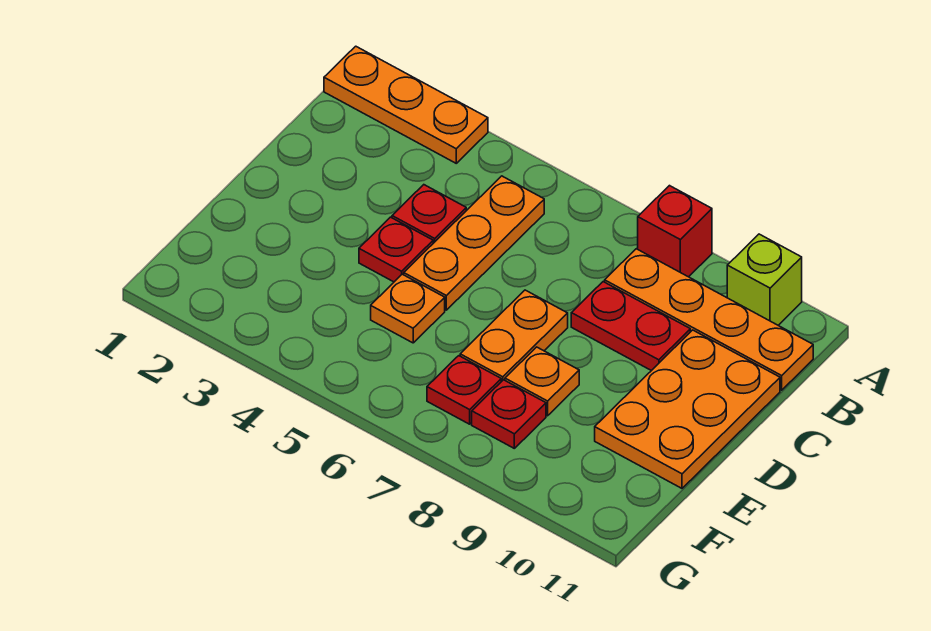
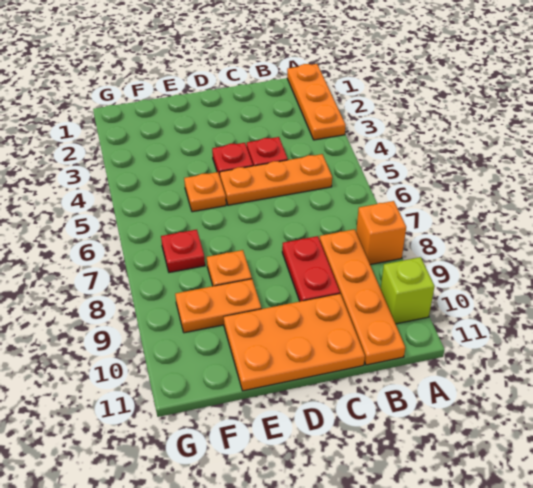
red brick A8 level 1 -> orange brick A8 level 1
orange plate D7:E7 level 1 -> orange plate E9:F9 level 1
red plate F8 level 1 -> none

